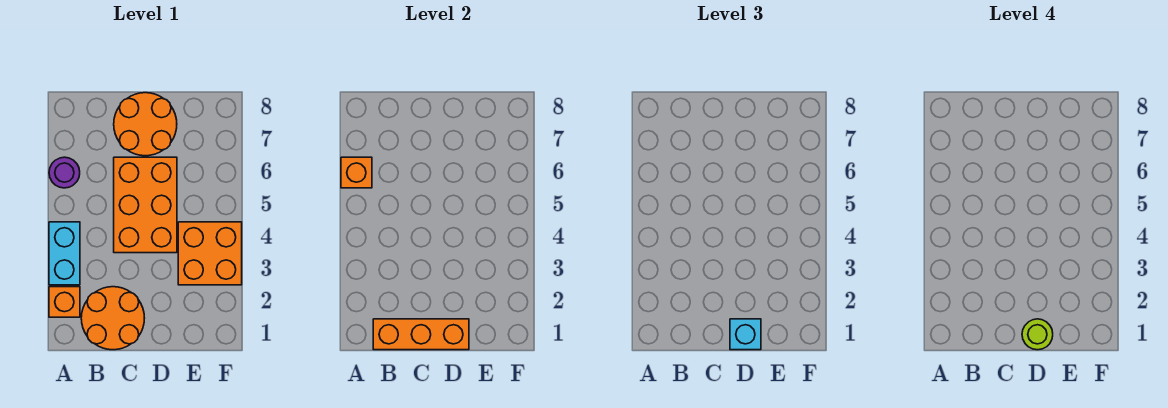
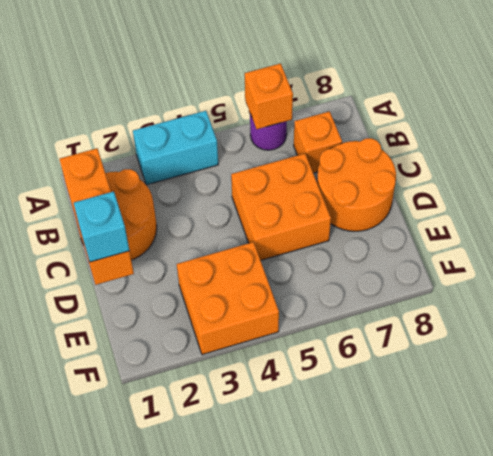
orange brick A2 level 1 -> orange brick B7 level 1
orange brick C4:D6 level 1 -> orange brick C5:D6 level 1
lime round brick D1 level 4 -> none

